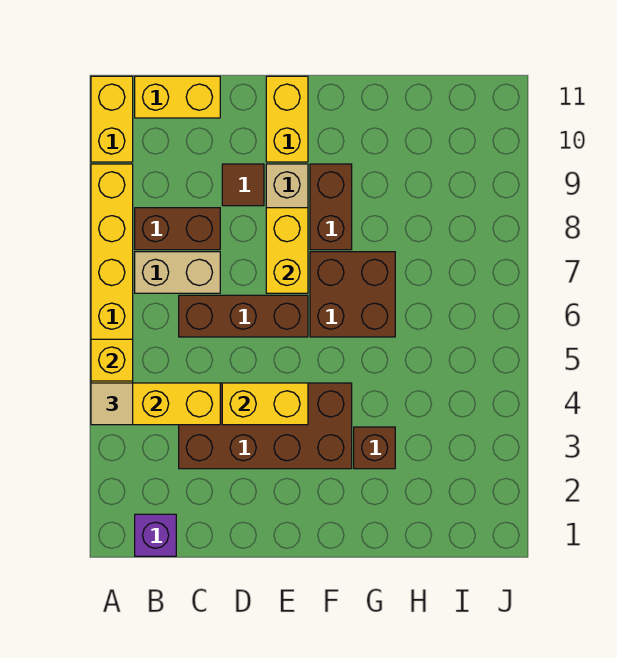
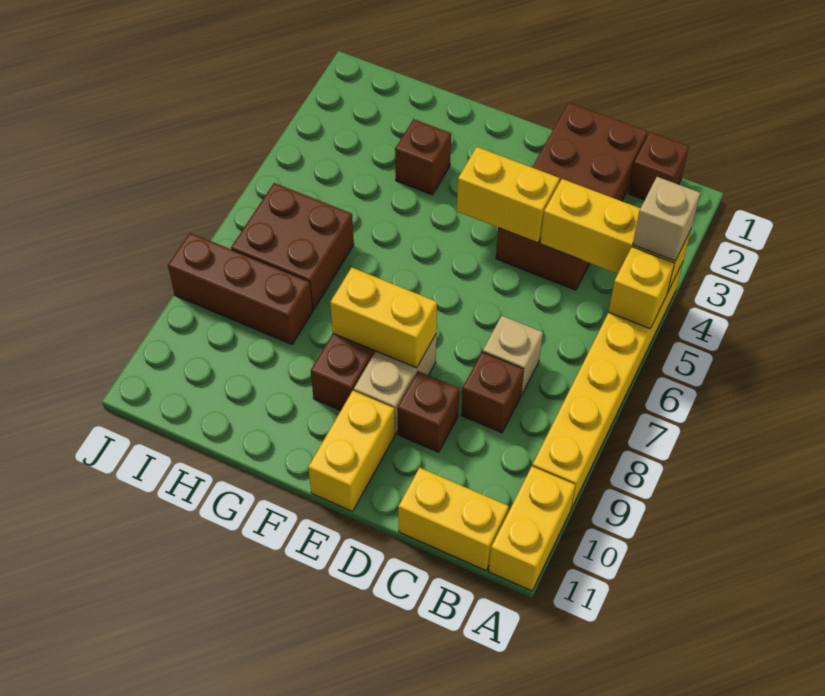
tan tile A4 level 3 -> tan brick A4 level 3
purple brick B1 level 1 -> brown brick B1 level 1
tan brick B7:C7 level 1 -> tan brick C7 level 1
brown brick B8:C8 level 1 -> brown brick C8 level 1
brown brick C3:F4 level 1 -> brown brick C1:D4 level 1
brown brick C6:E6 level 1 -> brown brick H8:J8 level 1
brown tile D9 level 1 -> brown brick D9 level 1
yellow brick E7:E8 level 2 -> yellow brick E8:F8 level 2
brown brick F6:G7 level 1 -> brown brick H6:I7 level 1

